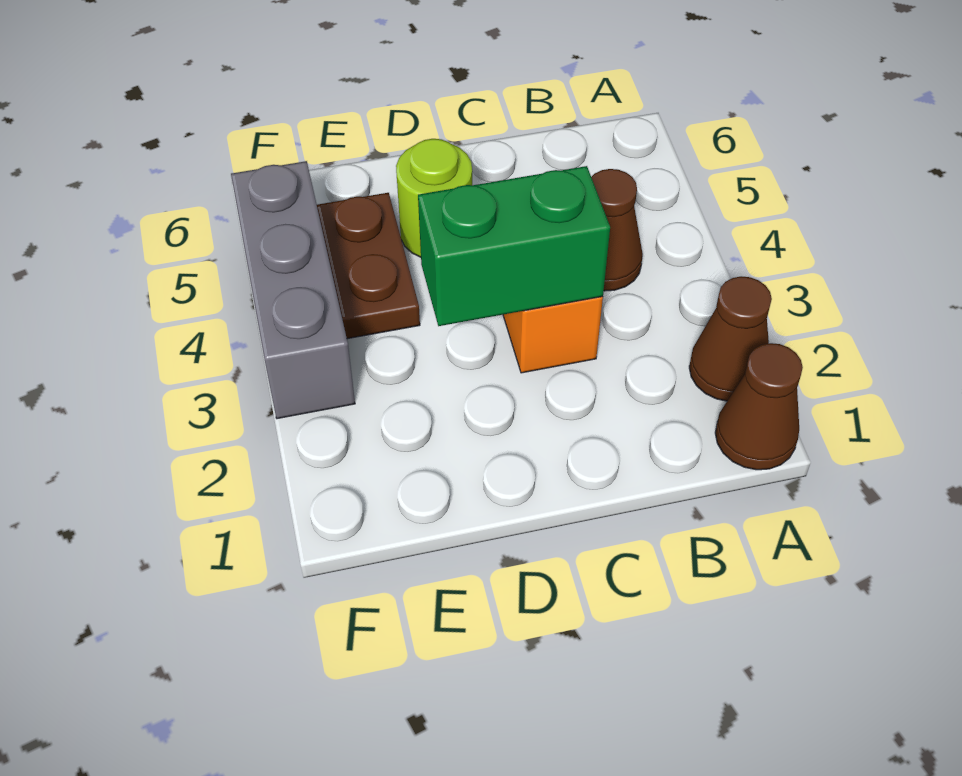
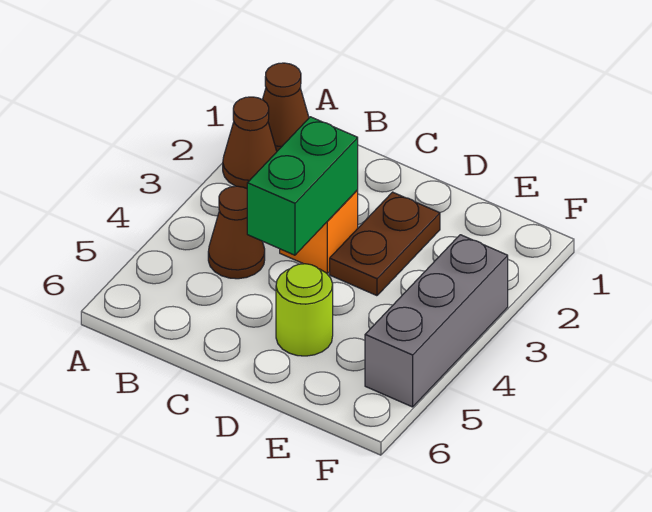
green brick C3:D3 level 2 -> green brick C3:C4 level 2
brown plate E4:E5 level 1 -> brown plate D2:D3 level 1

